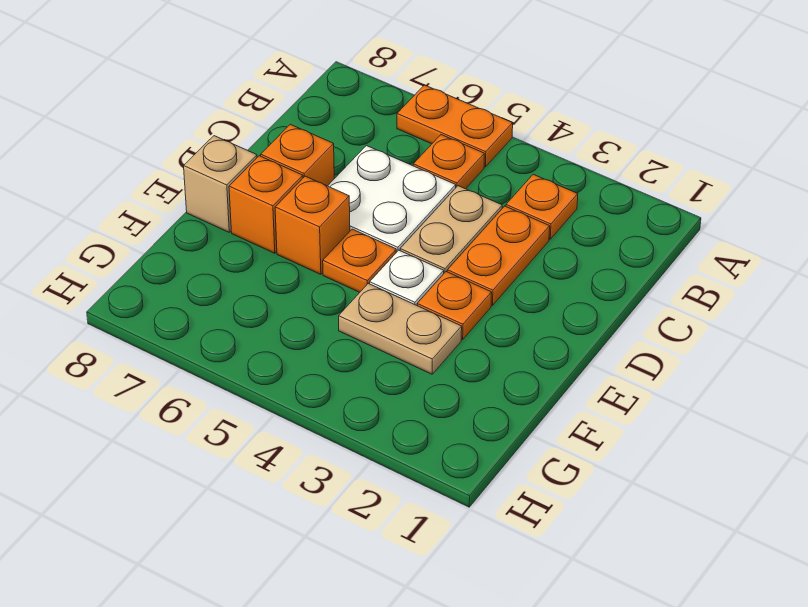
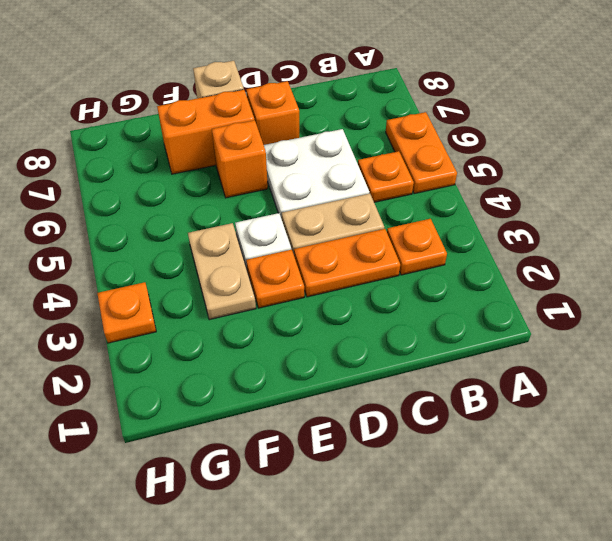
orange plate E5 level 1 -> orange plate H3 level 1
orange brick E7 level 1 -> orange brick E7:F7 level 1

